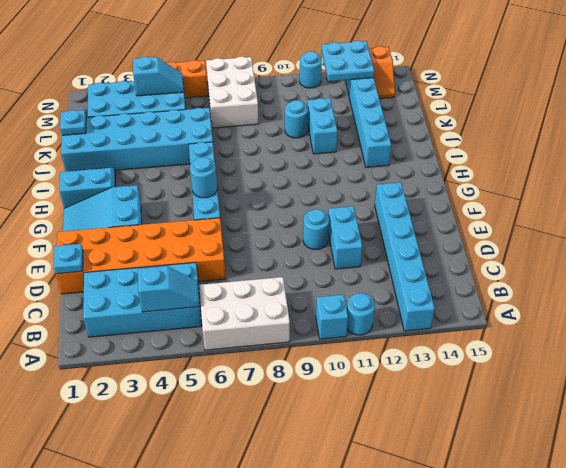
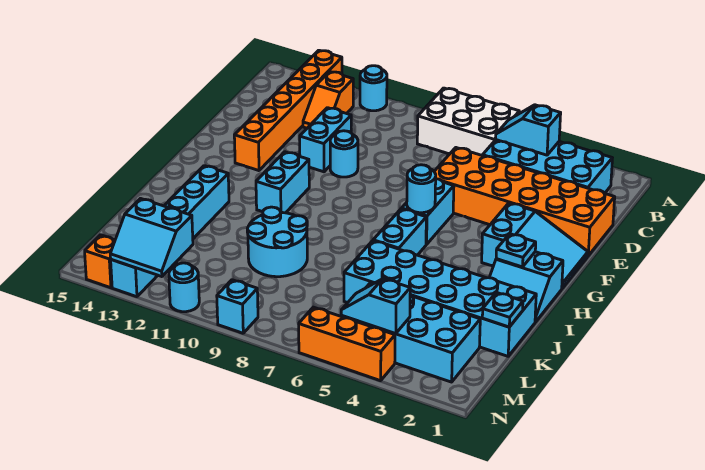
cyan brick A10 level 1 -> cyan brick N9 level 1
cyan brick A13:F13 level 1 -> orange brick A13:F13 level 1
none -> orange slope B12:C12 level 1 top B
cyan plate D1 level 2 -> cyan plate H2 level 2
cyan brick J11:K11 level 1 -> cyan brick G11:H11 level 1
cyan round brick K10 level 1 -> cyan round brick J9:K10 level 1
white brick L7:N8 level 1 -> none
cyan plate M12:N13 level 2 -> cyan slope M12:N13 level 2 top M

